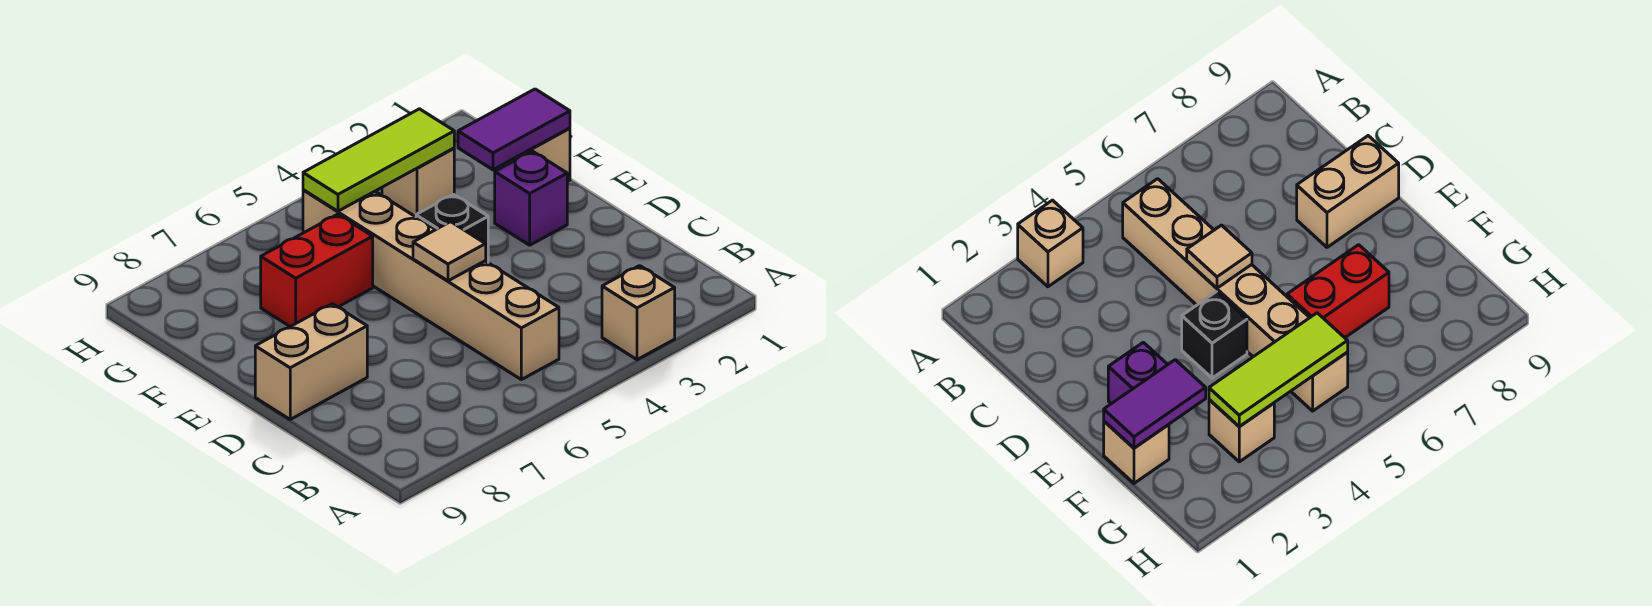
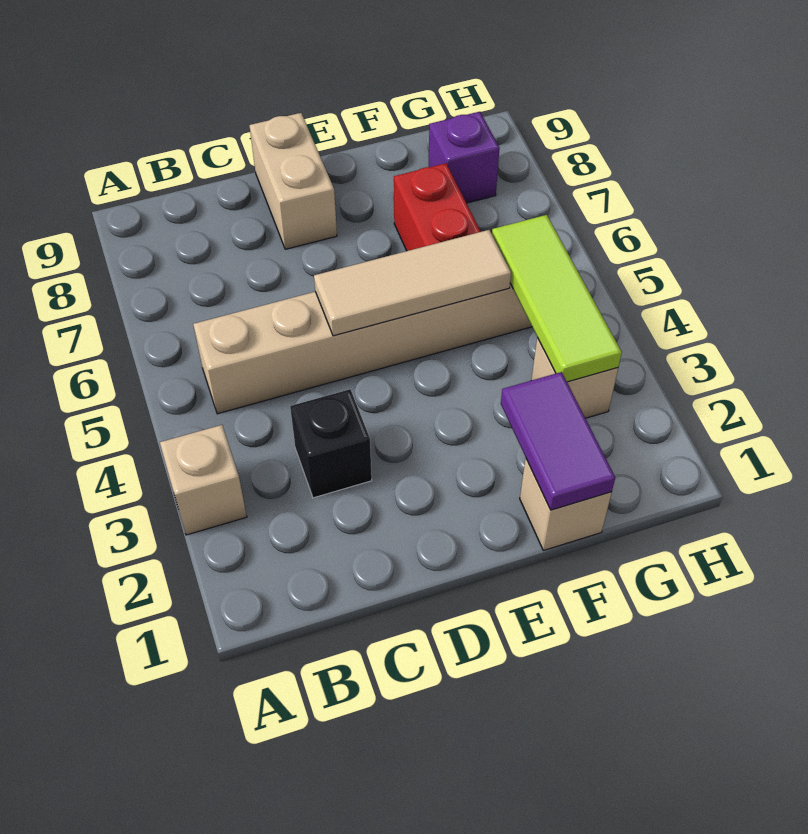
tan tile D5 level 2 -> tan tile D5:F5 level 2
purple brick E2 level 1 -> purple brick G8 level 1
black brick E4 level 1 -> black brick C3 level 1

